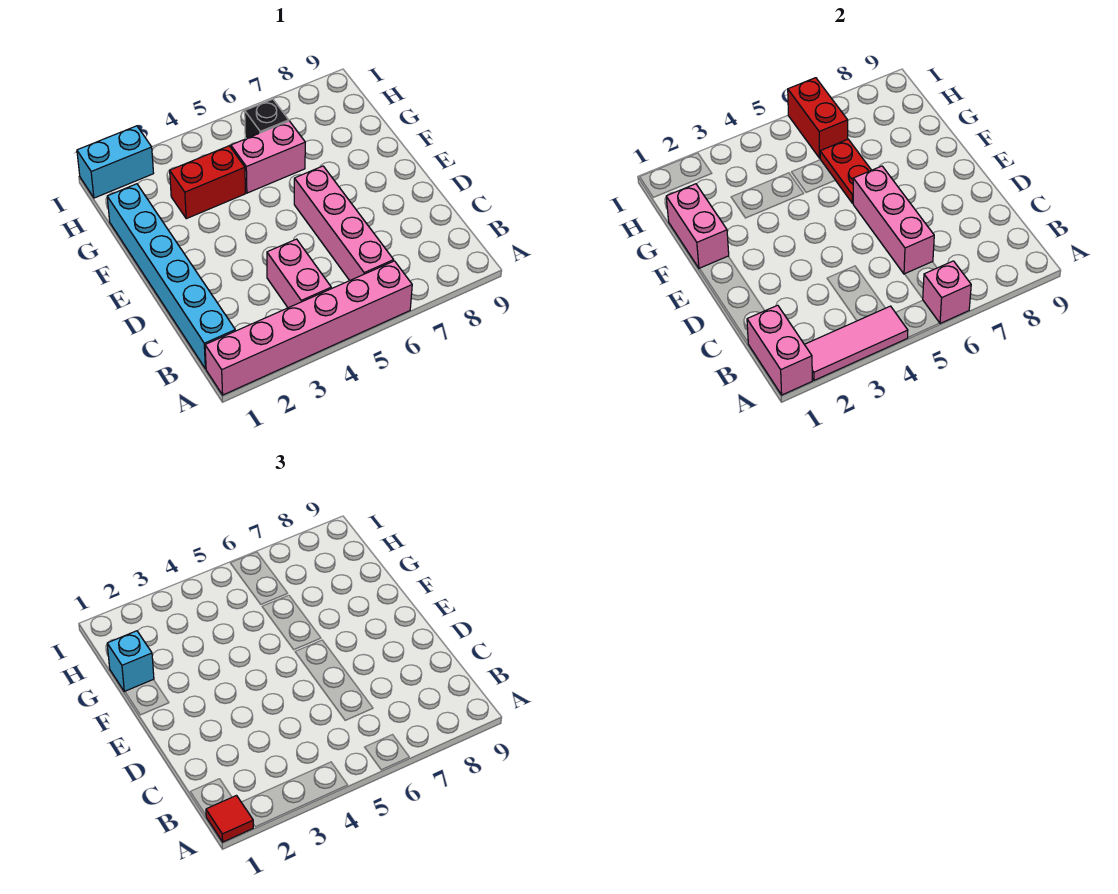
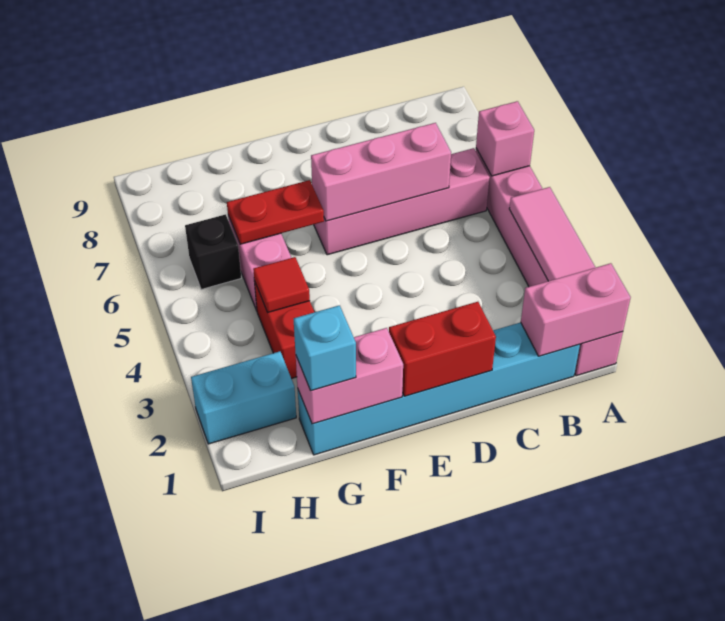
red tile A1 level 3 -> red tile G4 level 2
pink brick B4:C4 level 1 -> none
red brick H6:I6 level 2 -> red brick D1:E1 level 2
cyan brick I1:I2 level 1 -> cyan brick H2:I2 level 1

